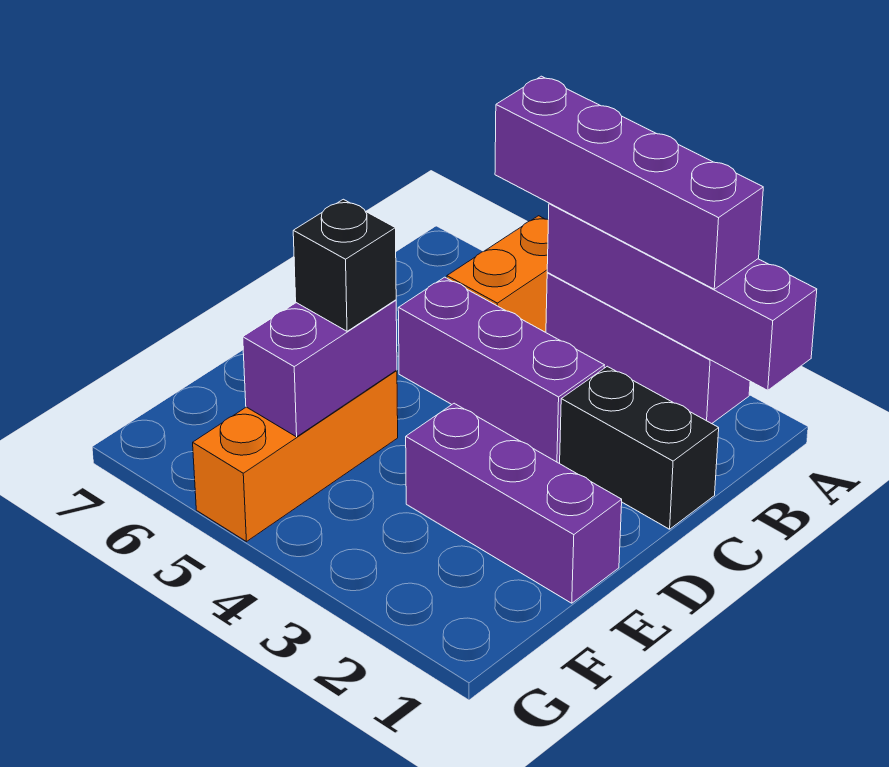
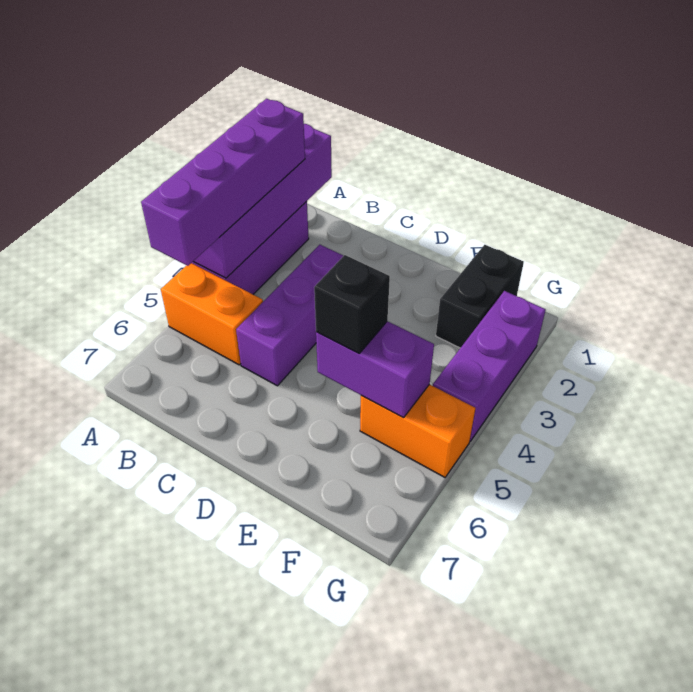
black brick C1:C2 level 1 -> black brick F1:F2 level 1
purple brick E1:E3 level 1 -> purple brick G2:G4 level 1
orange brick E5:G5 level 1 -> orange brick F5:G5 level 1

